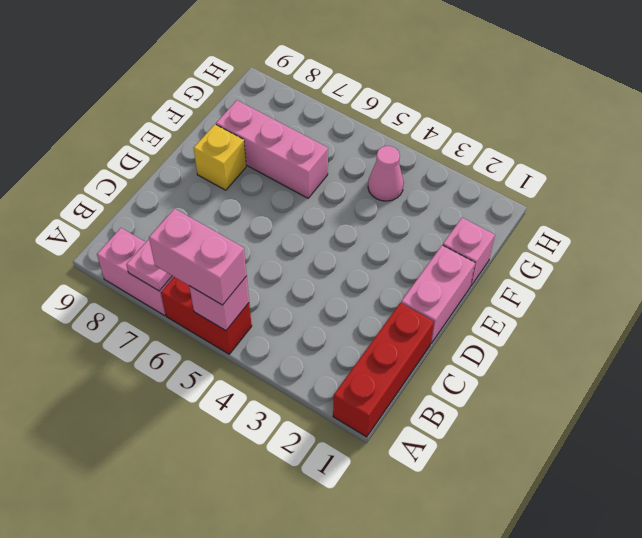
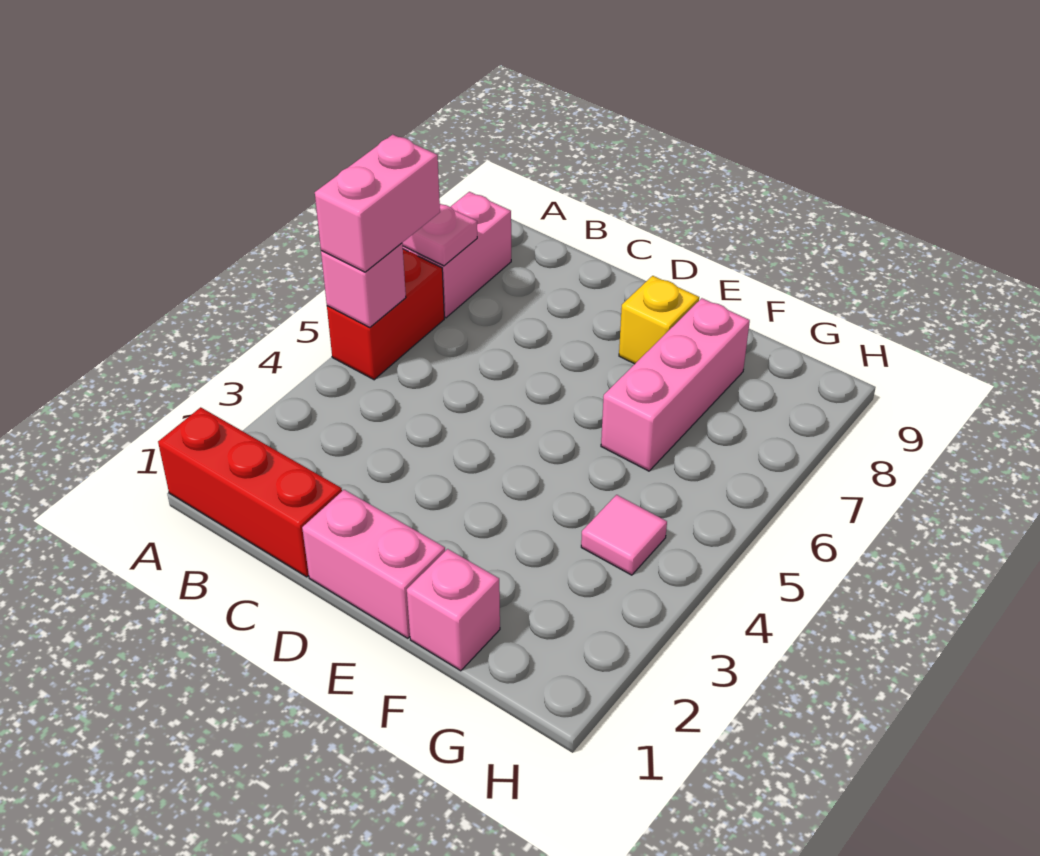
pink cone G4 level 1 -> pink tile G4 level 1

